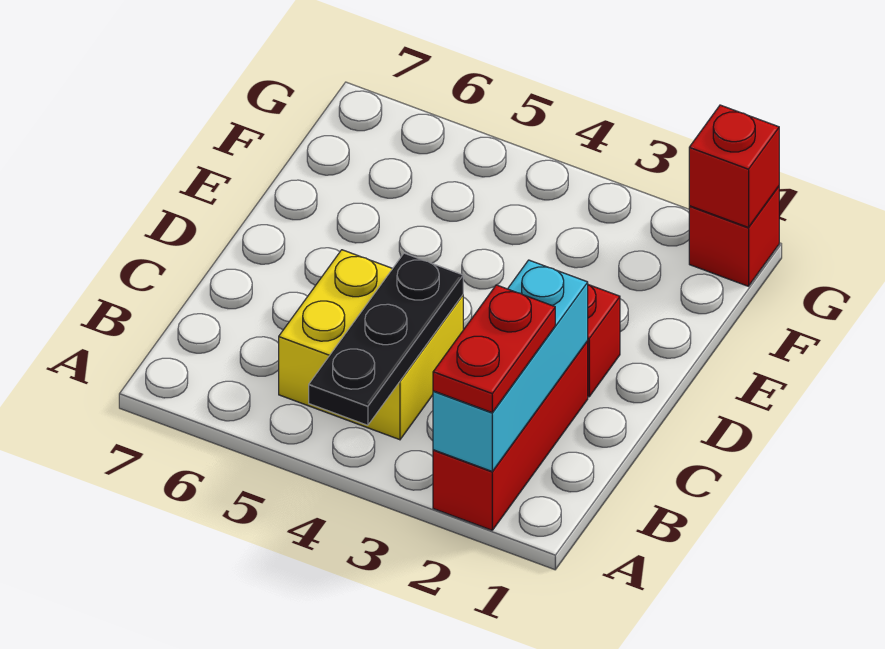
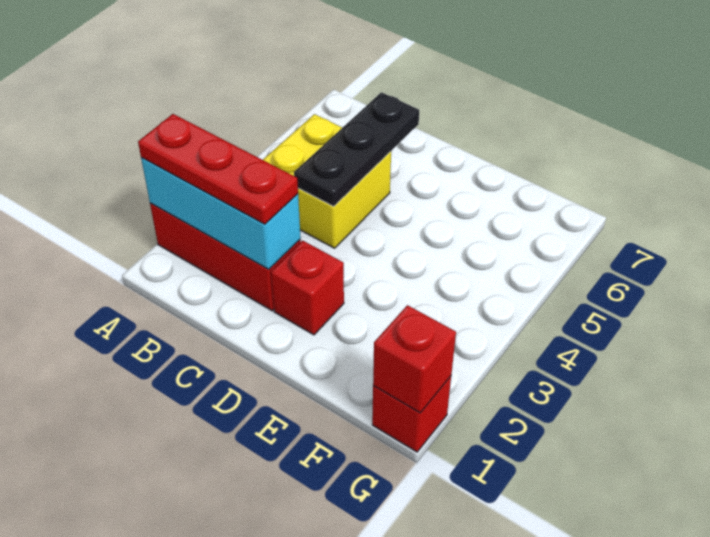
red plate A2:B2 level 3 -> red plate A2:C2 level 3
black plate A4:C4 level 2 -> black plate C4:C6 level 2

